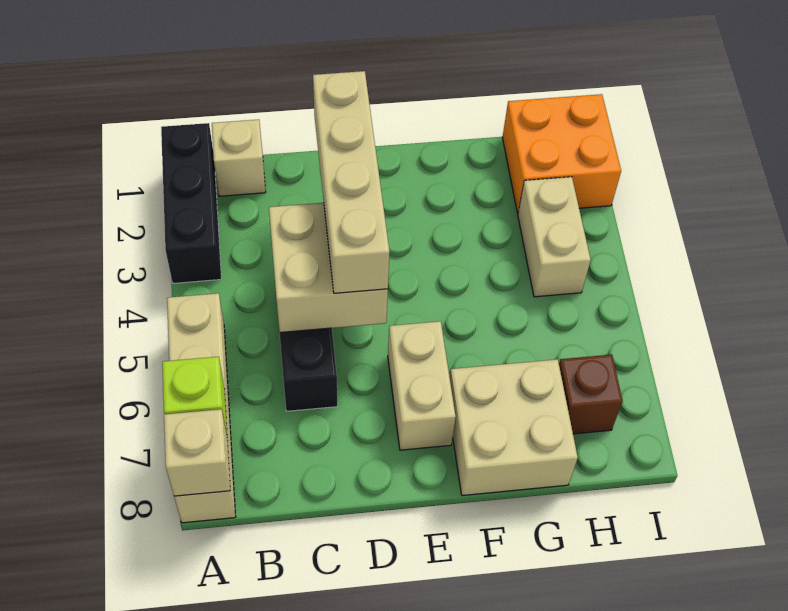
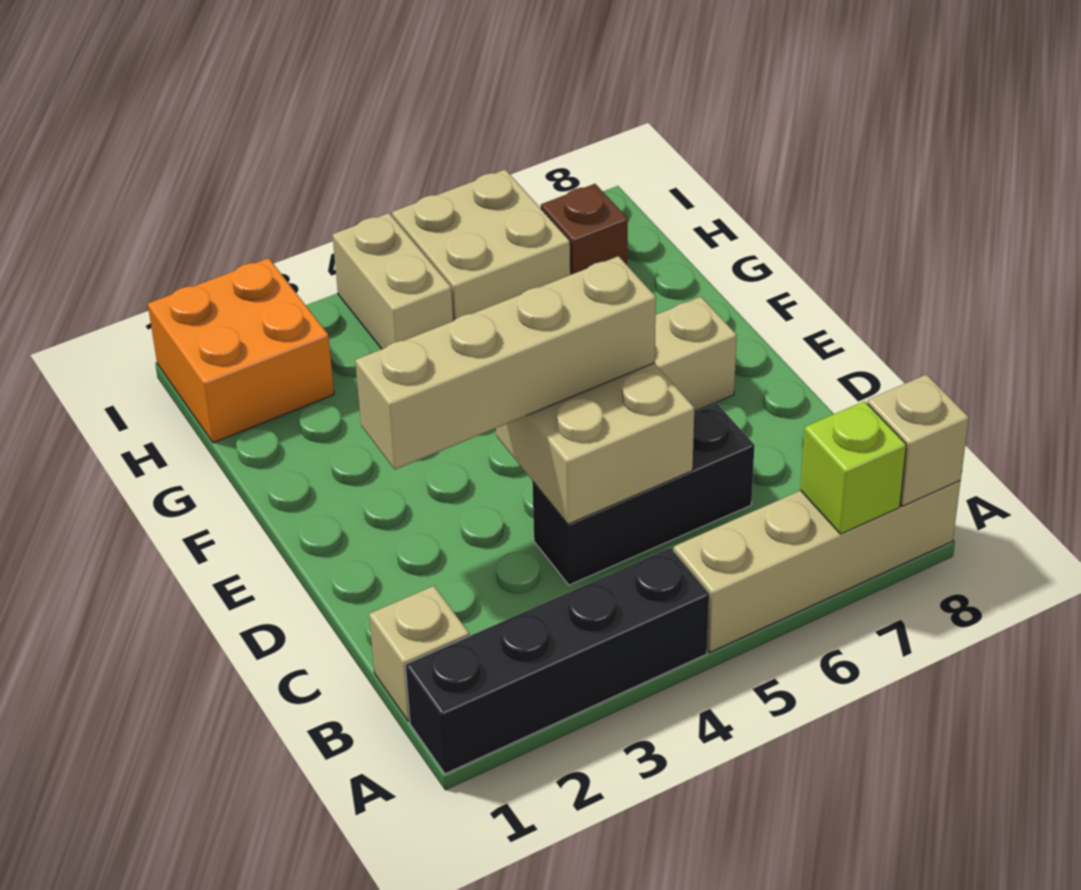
black brick A1:A3 level 1 -> black brick A1:A4 level 1
tan brick F7:G8 level 1 -> tan brick H5:I6 level 1
tan brick H3:H4 level 1 -> tan brick H4:I4 level 1

